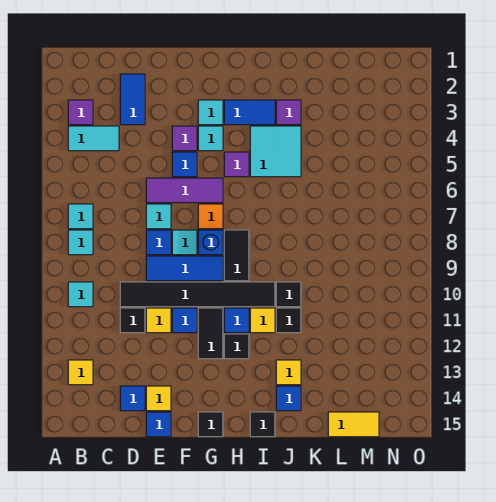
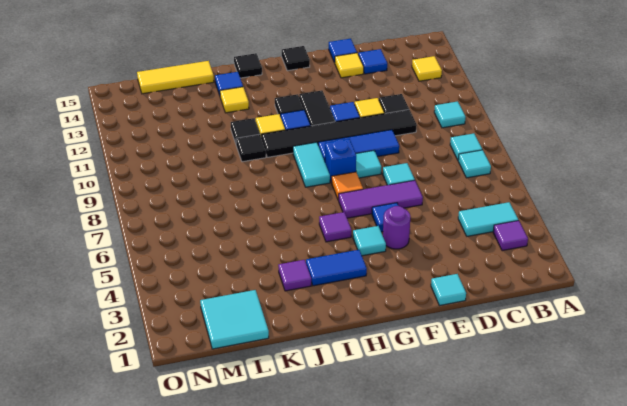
blue tile D2:D3 level 1 -> none
blue tile E8 level 1 -> none
purple tile F4 level 1 -> purple round brick F4 level 1
cyan tile G3 level 1 -> cyan tile E1 level 1
black tile H8:H9 level 1 -> cyan tile H8:H9 level 1
cyan tile I4:J5 level 1 -> cyan tile L1:M2 level 1
yellow tile L15:M15 level 1 -> yellow tile K15:M15 level 1

